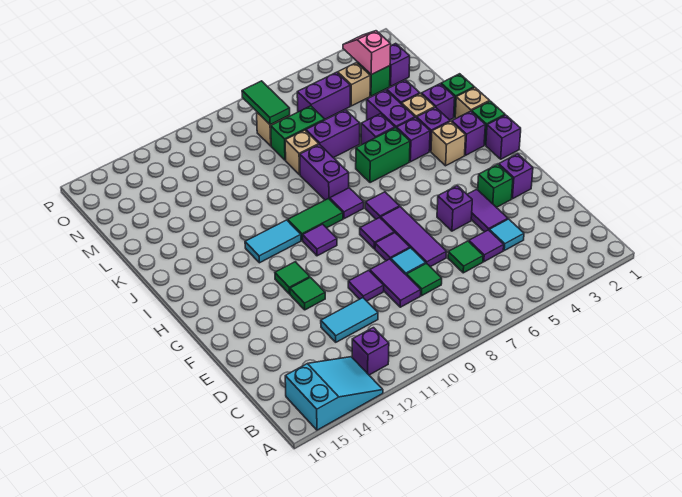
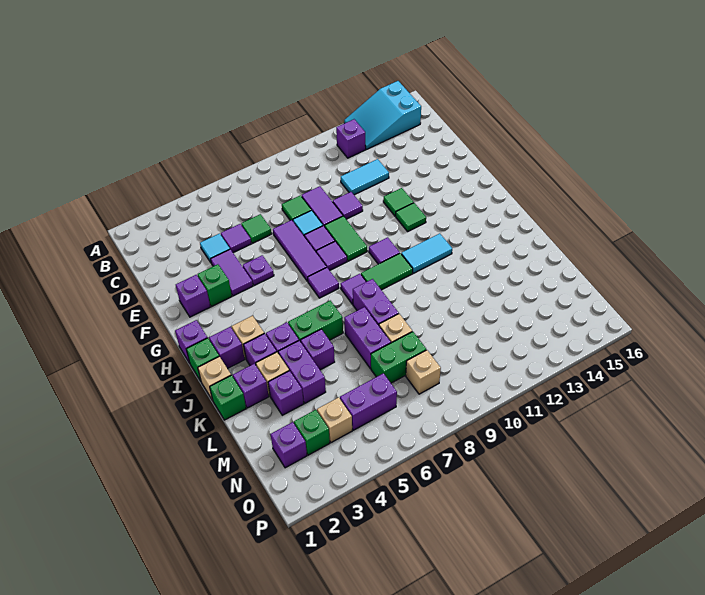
purple brick F5 level 1 -> purple plate F5 level 1
purple brick L6:L7 level 1 -> purple brick K7:L7 level 1
pink slope N3:O3 level 2 top N -> none
green tile N8:O8 level 2 -> green tile F9:G9 level 1

